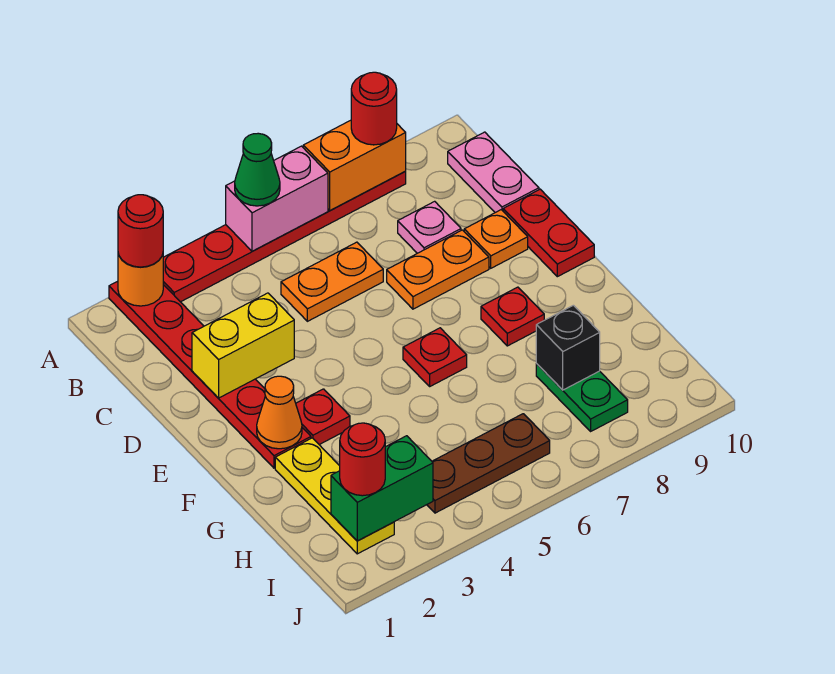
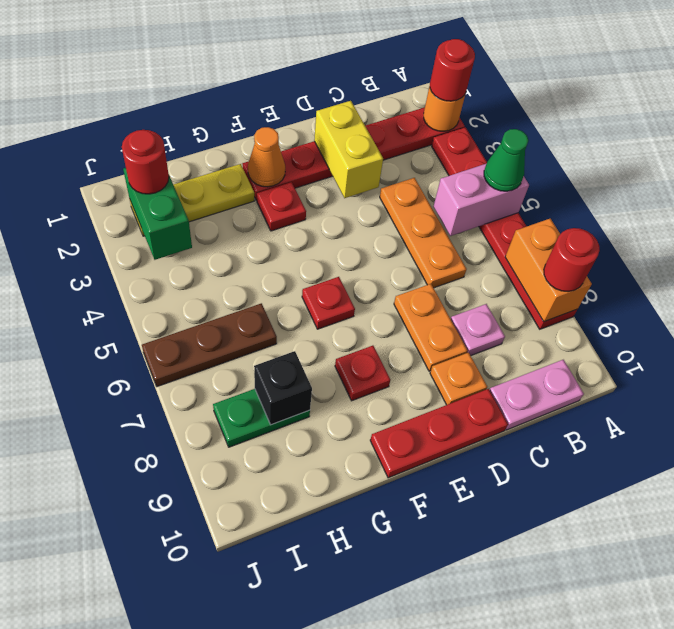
pink brick A5:A6 level 2 -> pink brick A5:B5 level 2
orange plate C5:C6 level 1 -> orange plate C4:C6 level 1
red plate D10:E10 level 1 -> red plate D10:F10 level 1
brown plate I4:I6 level 1 -> brown plate H6:J6 level 1

